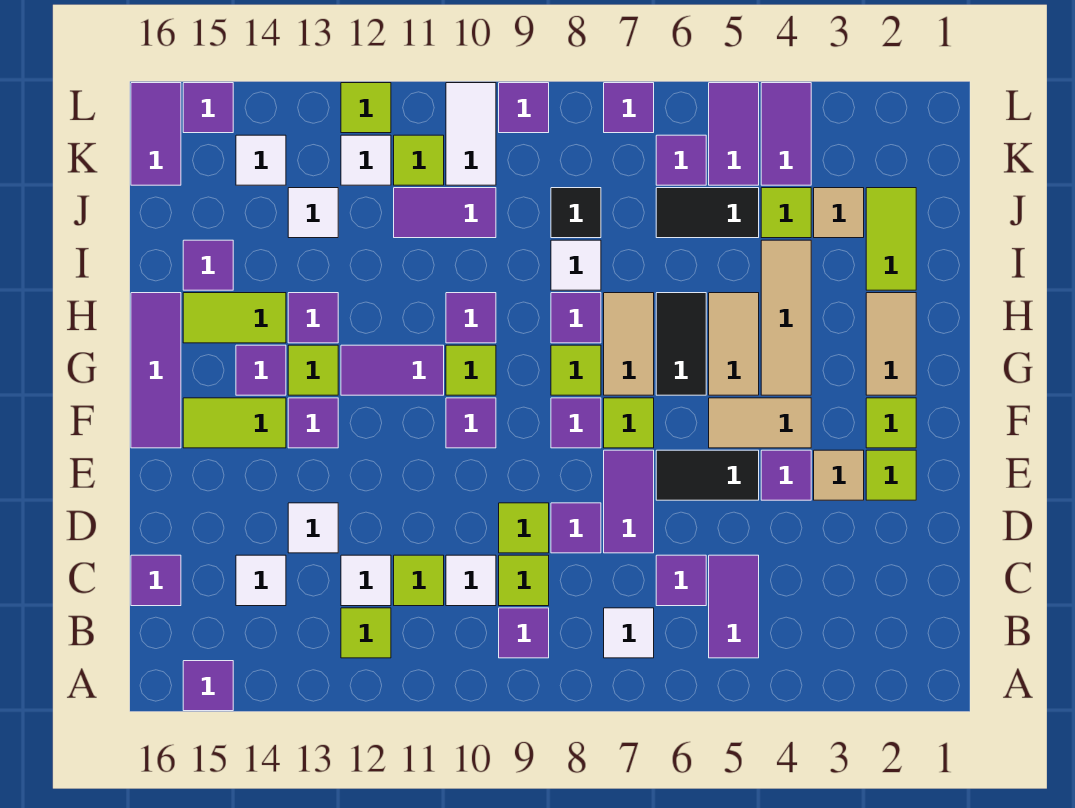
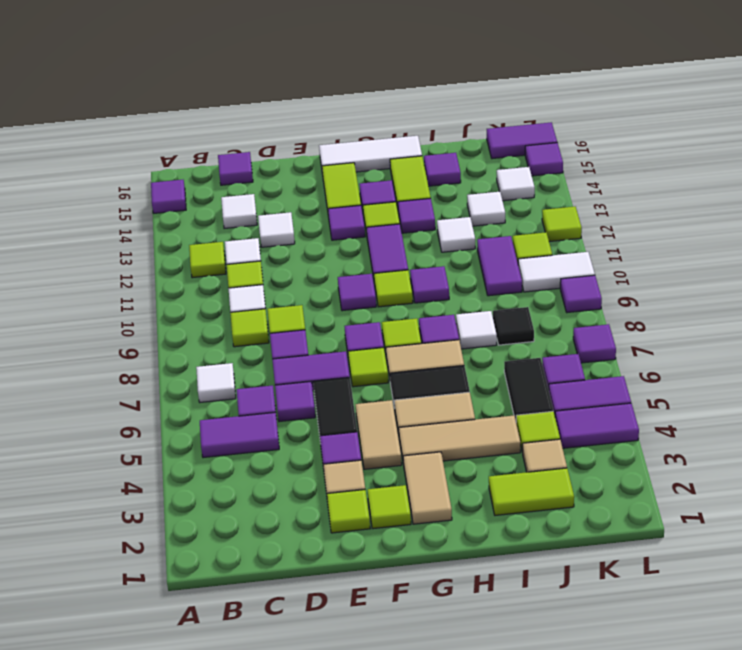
purple tile B9 level 1 -> purple tile D6 level 1
purple tile F16:H16 level 1 -> white tile F16:H16 level 1
tan tile G2:H2 level 1 -> tan tile G2:G3 level 1
white tile K12 level 1 -> white tile I12 level 1

